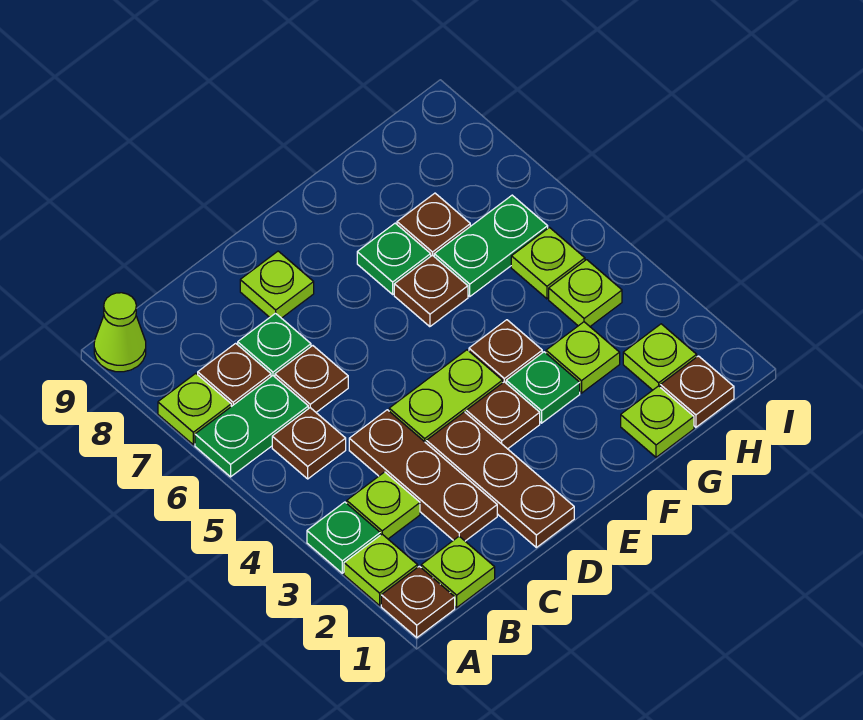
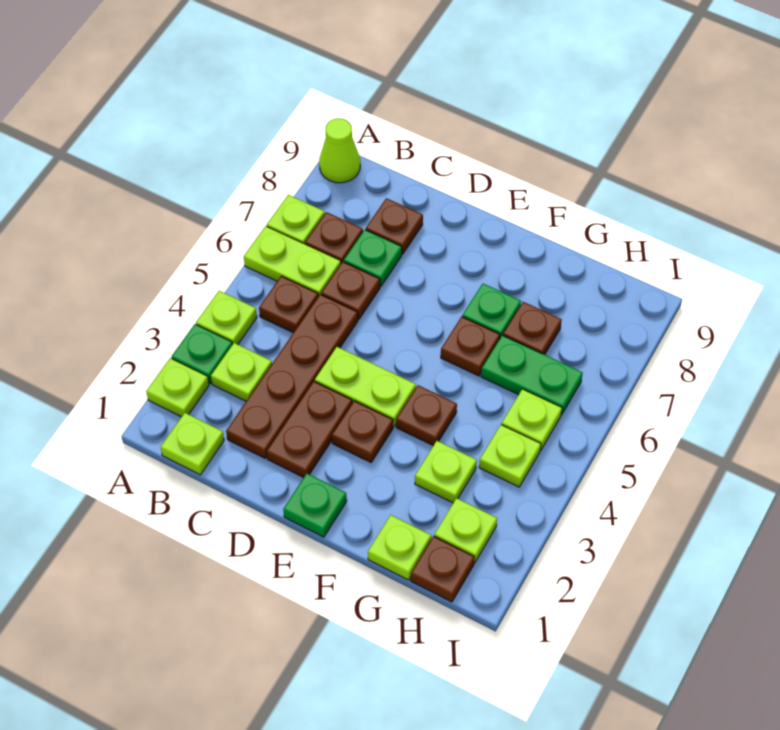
brown plate A1 level 1 -> brown plate C8 level 1
green plate A6:B6 level 1 -> lime plate A6:B6 level 1
brown plate C2:C4 level 1 -> brown plate C2:C5 level 1
brown plate D1:D3 level 1 -> brown plate D2:D3 level 1
lime plate D8 level 1 -> lime plate A4 level 1
green plate F3 level 1 -> green plate E1 level 1

